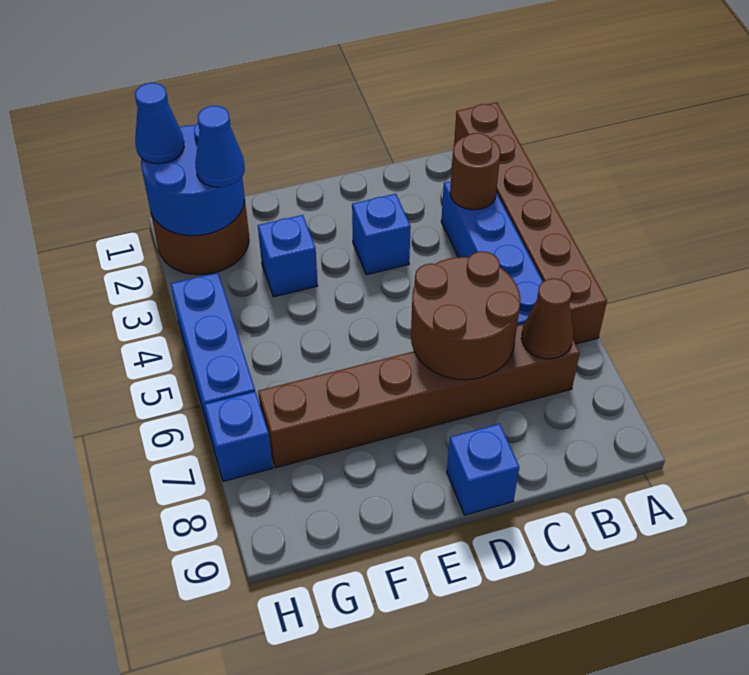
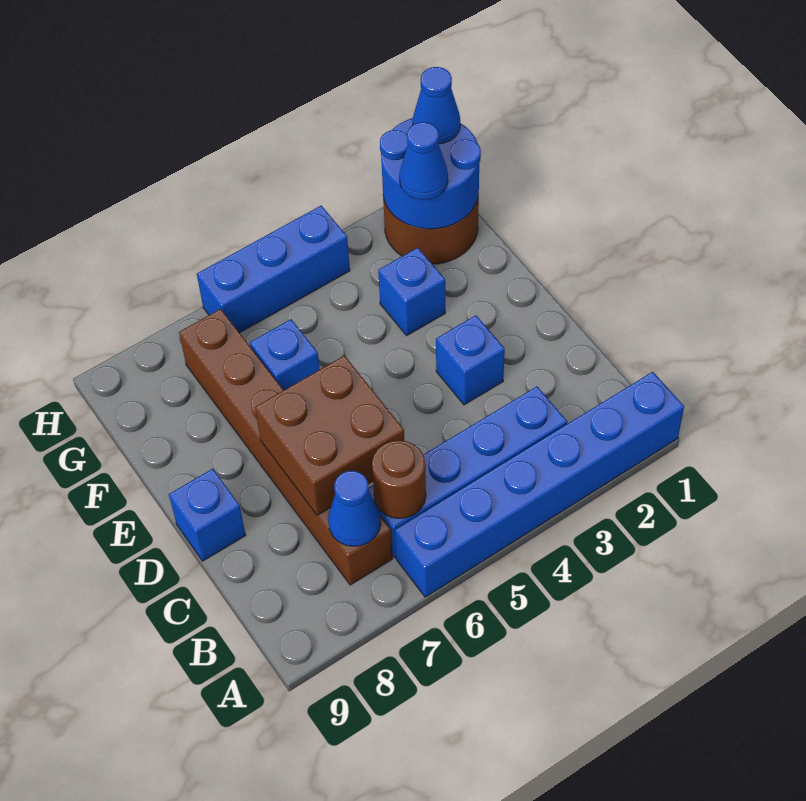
brown brick A1:A6 level 1 -> blue brick A1:A6 level 1
brown round brick B3 level 2 -> brown round brick B6 level 2
brown cone B7 level 2 -> blue cone B7 level 2
brown round brick C6:D7 level 2 -> brown brick C6:D7 level 2
blue brick H7 level 1 -> blue brick F6 level 1

